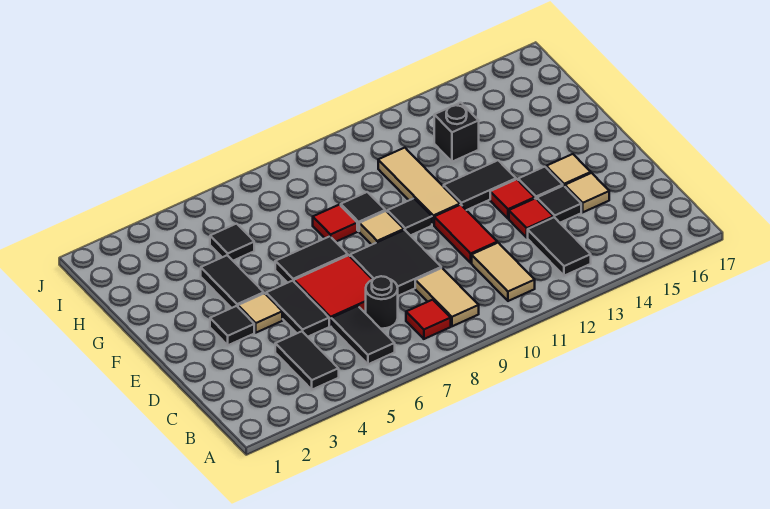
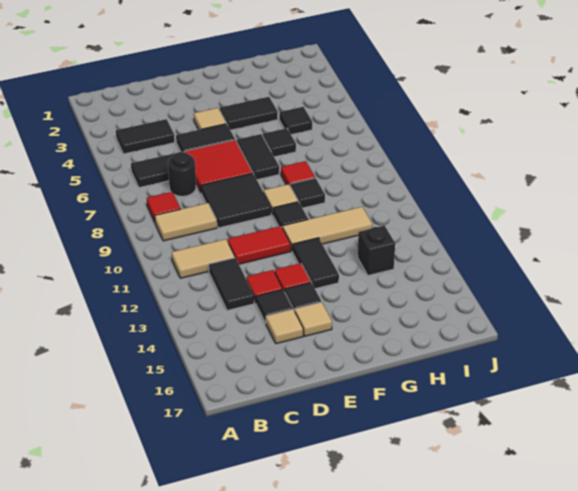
black tile B13:C13 level 1 -> black tile C12:C13 level 1
black tile E3 level 1 -> black tile G6 level 1

